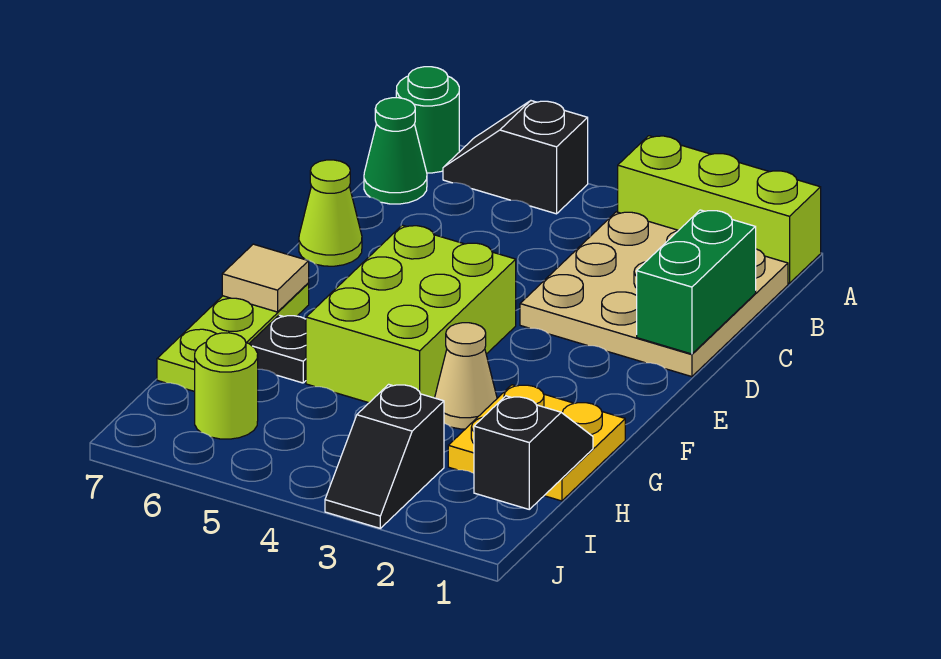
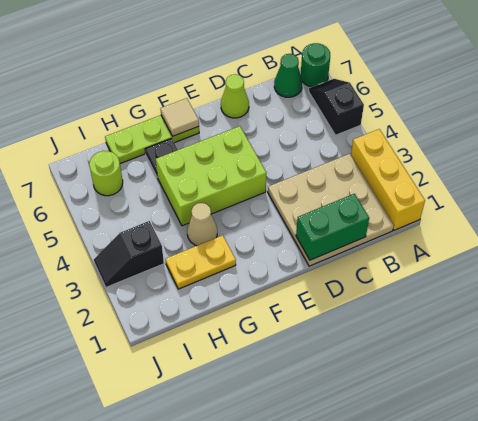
lime brick A1:A3 level 1 -> yellow brick A1:A3 level 1
yellow plate G1:H2 level 1 -> yellow plate G2:H2 level 1
black slope H1:I1 level 2 top I -> none

